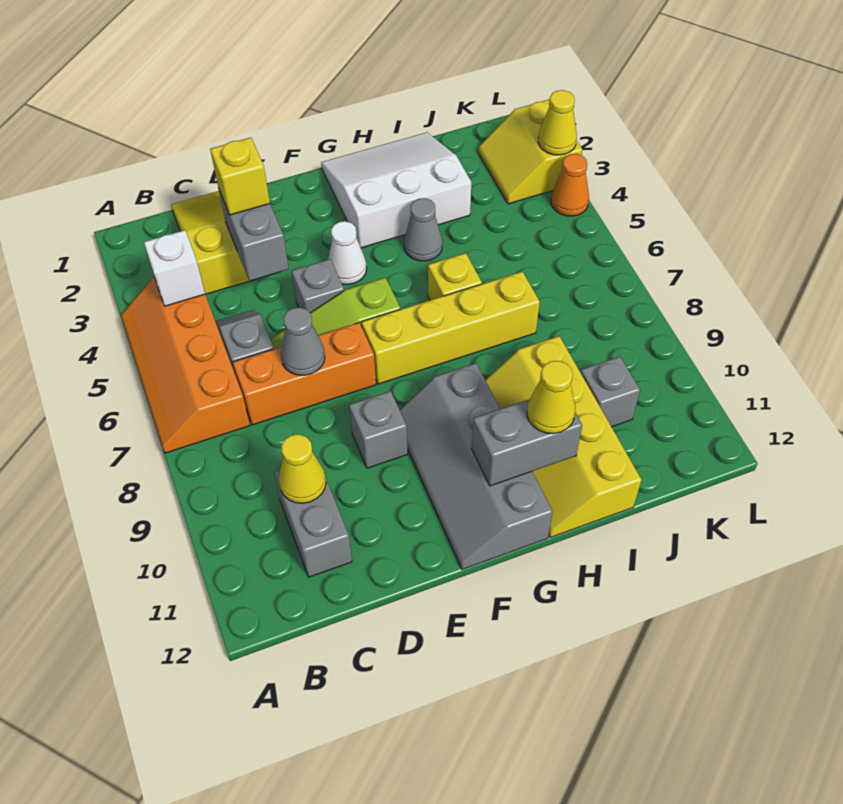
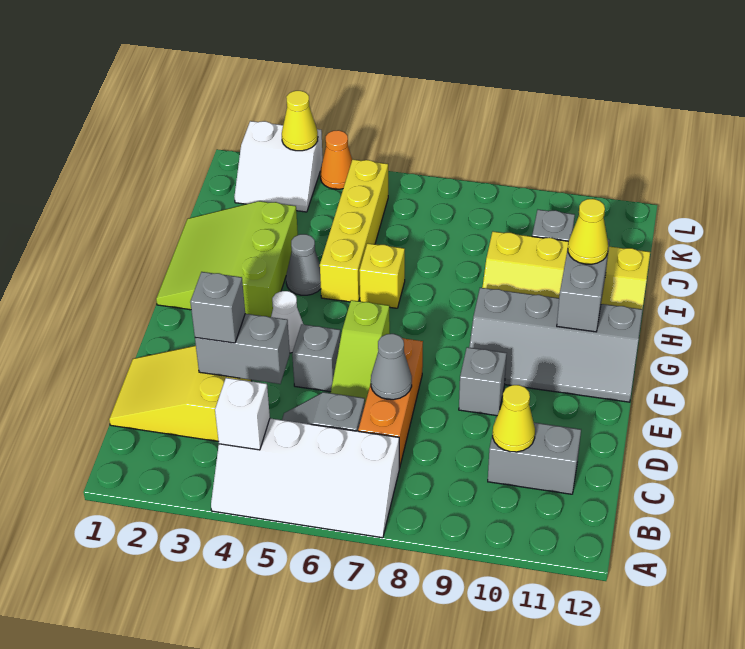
orange slope A4:B7 level 1 top B -> white slope A4:B7 level 1 top B
yellow brick D3 level 3 -> grey brick D3 level 3
yellow brick F7:I7 level 1 -> yellow brick H5:K5 level 1
white slope G1:I3 level 1 top 3 -> lime slope G1:I3 level 1 top 3
yellow slope K2:L3 level 1 top L -> white slope K2:L3 level 1 top L

